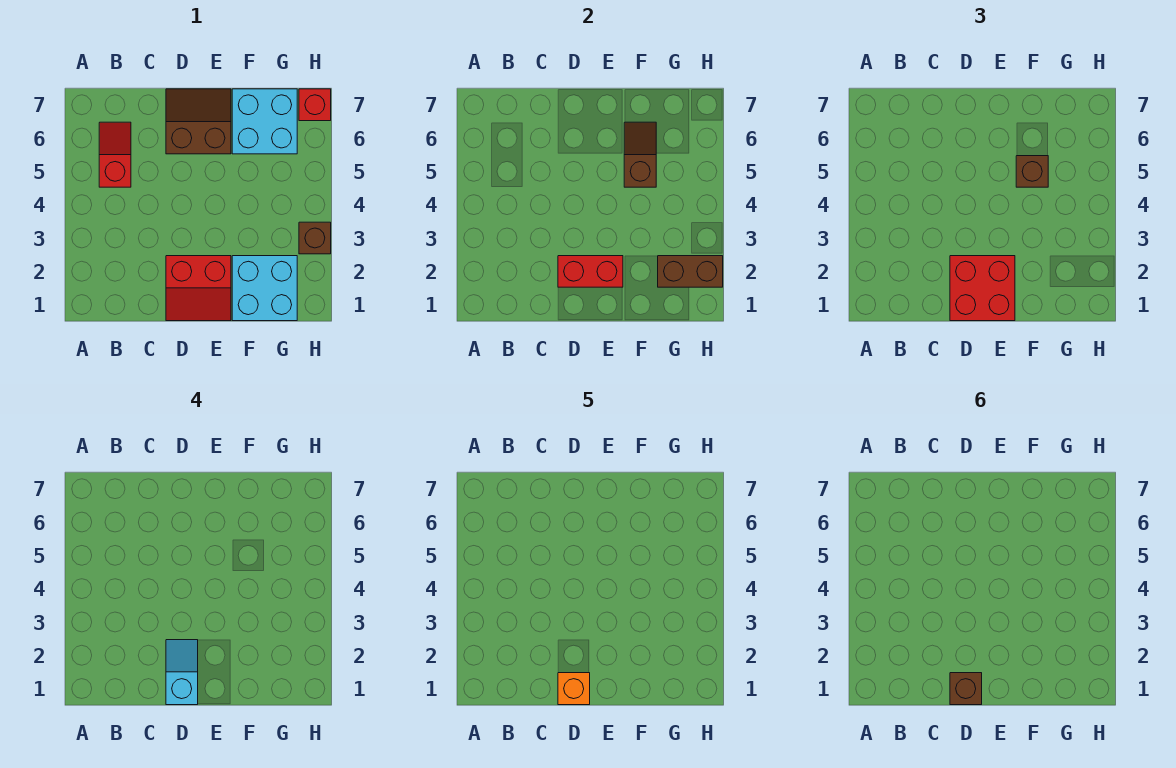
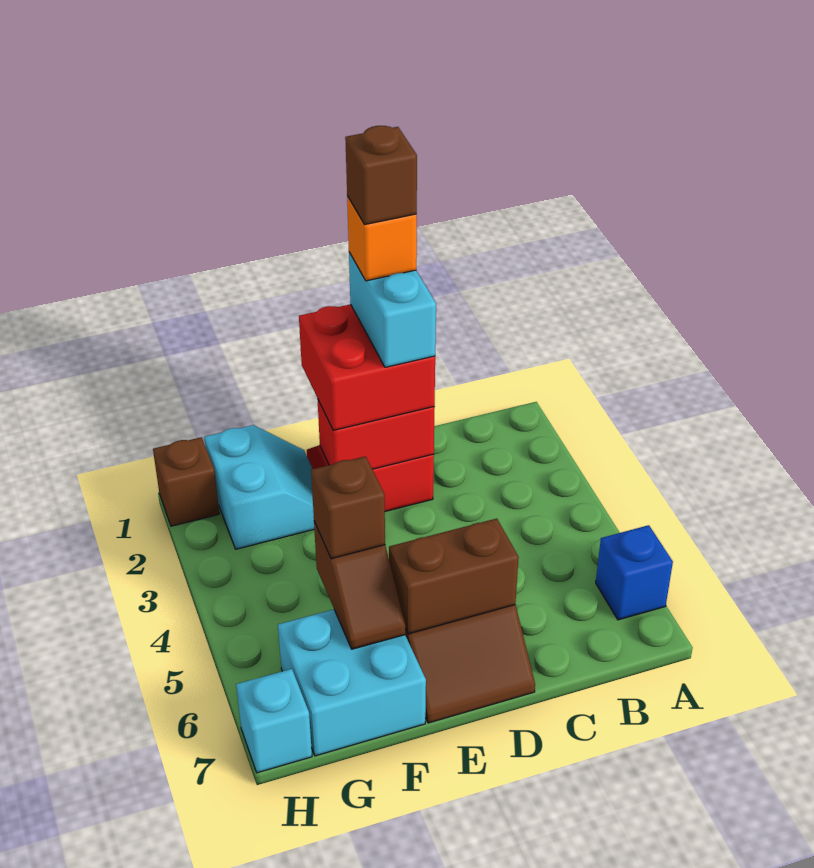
none -> blue brick A6 level 1
red slope B5:B6 level 1 top 5 -> none
cyan slope D1:D2 level 4 top 1 -> cyan brick D1:D2 level 4
cyan brick F1:G2 level 1 -> cyan slope F1:G2 level 1 top G
brown brick G2:H2 level 2 -> brown brick D6:E6 level 2
brown brick H3 level 1 -> brown brick H1 level 1
red brick H7 level 1 -> cyan brick H7 level 1

